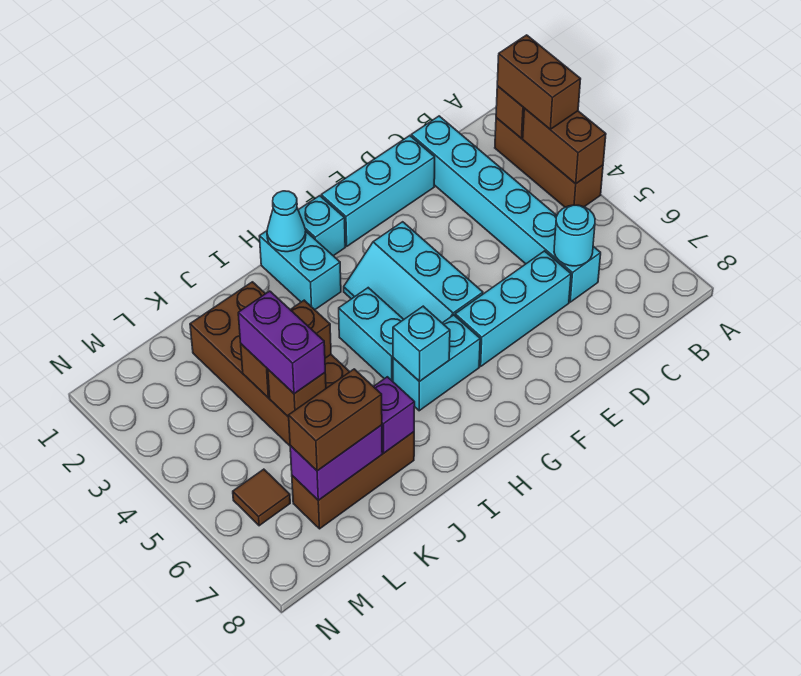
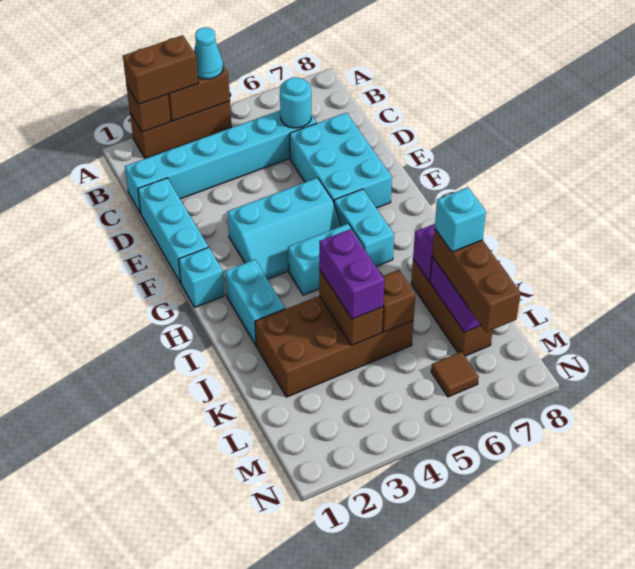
cyan brick D6:F6 level 1 -> cyan brick D6:F7 level 1
cyan brick H1:H2 level 1 -> cyan brick H2:I2 level 1
cyan cone H1 level 2 -> cyan cone A4 level 3
cyan brick H6 level 2 -> cyan brick K7 level 4
purple brick K4:K5 level 3 -> purple brick J4:K4 level 3
brown brick K7:L7 level 3 -> brown brick K7:M7 level 3

